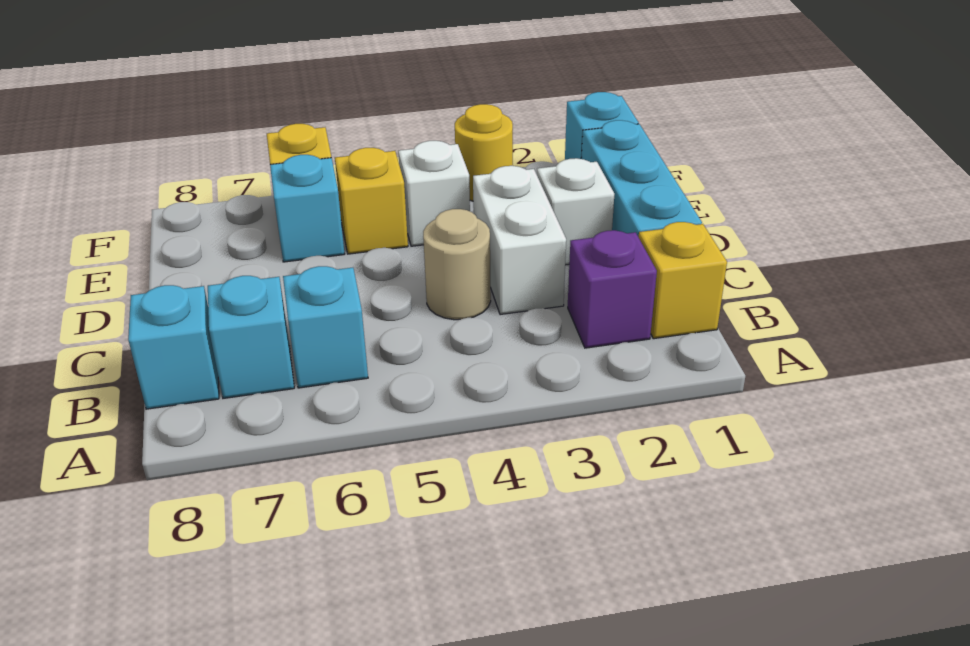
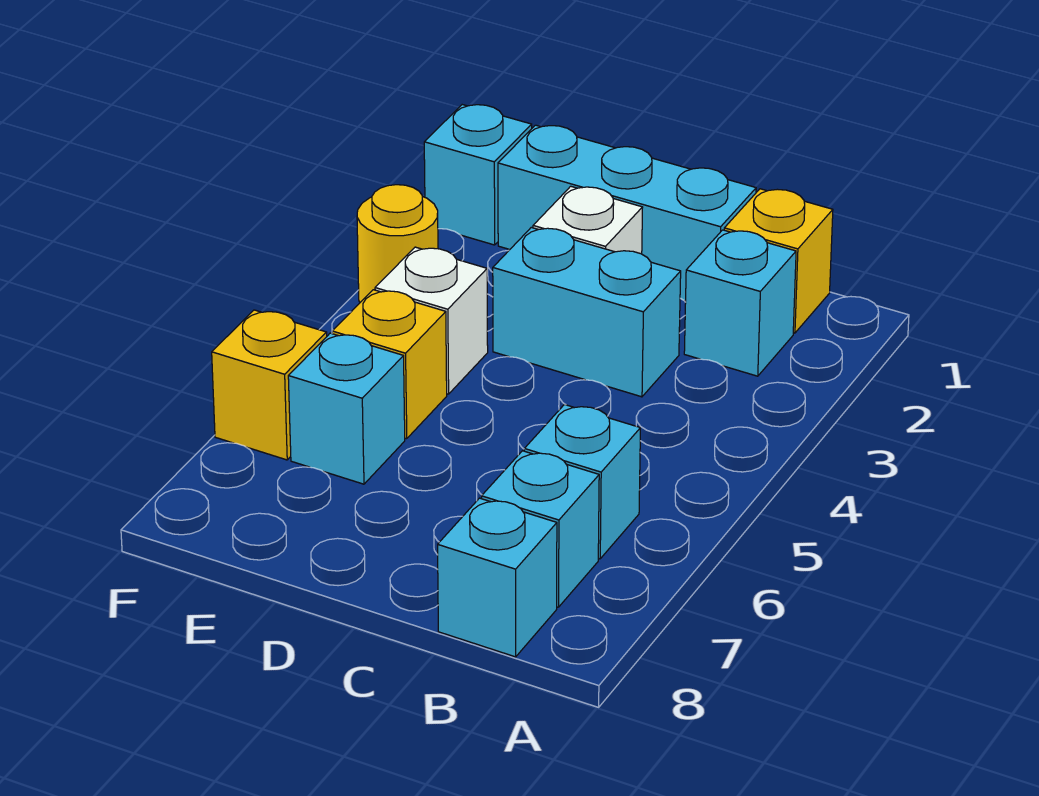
purple brick B2 level 1 -> cyan brick B2 level 1
white brick C3:D3 level 1 -> cyan brick C3:D3 level 1
tan round brick C4 level 1 -> none

